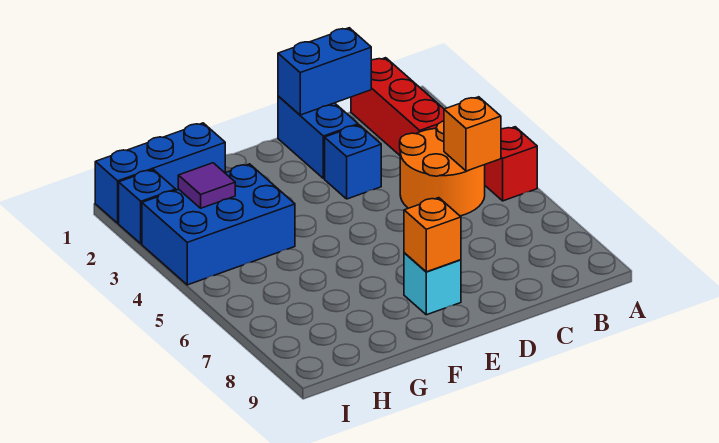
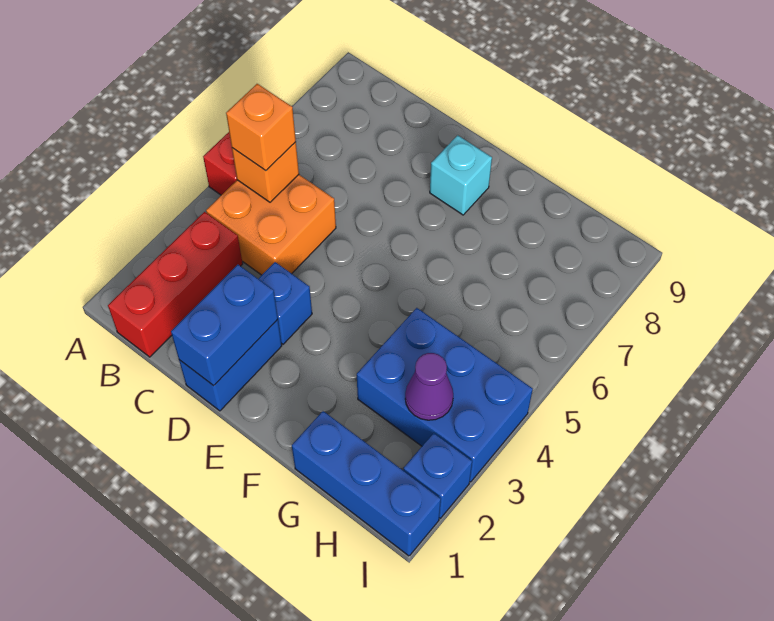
orange round brick B4:C5 level 1 -> orange brick B4:C5 level 1
blue brick C1:D1 level 2 -> blue brick D1:D2 level 2
orange brick E8 level 2 -> orange brick B5 level 3
purple tile H3 level 2 -> purple cone H3 level 2

